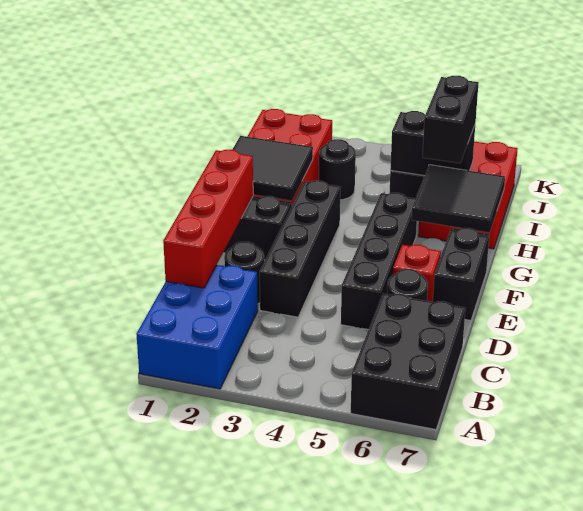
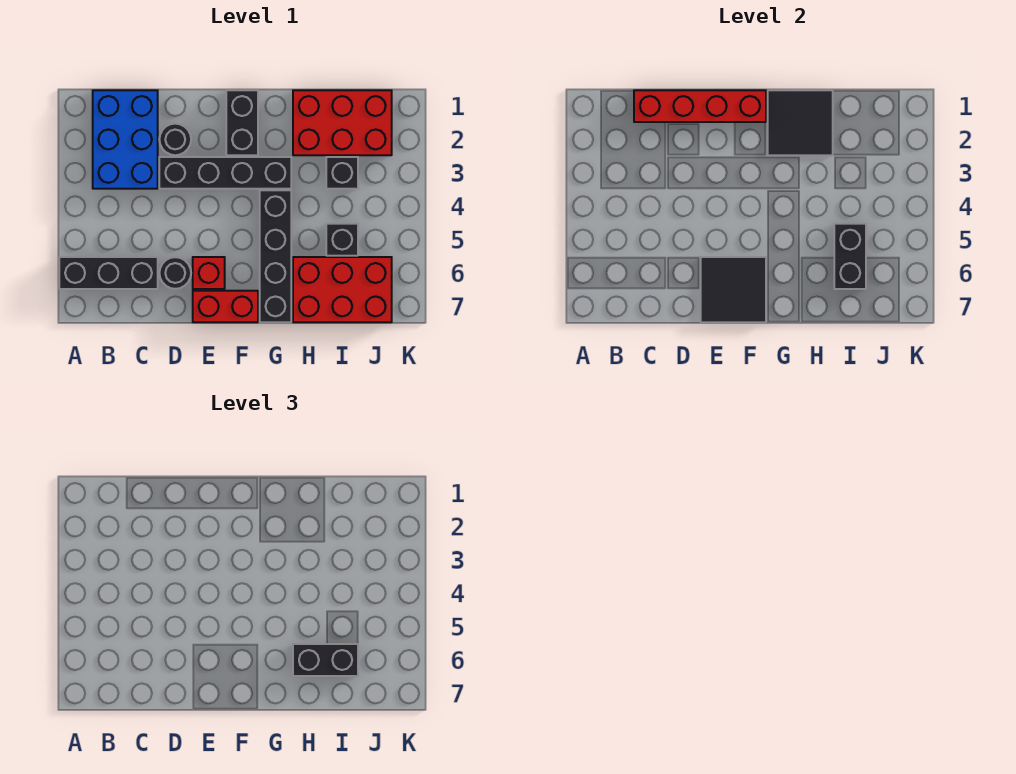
blue brick A1:C2 level 1 -> blue brick B1:C3 level 1
black brick A6:C7 level 1 -> black brick A6:C6 level 1
black brick D5:G5 level 1 -> black brick G4:G7 level 1
black brick E7:F7 level 1 -> red brick E7:F7 level 1
black tile G6:H7 level 2 -> black tile E6:F7 level 2
black round brick I3 level 1 -> black brick I3 level 1

